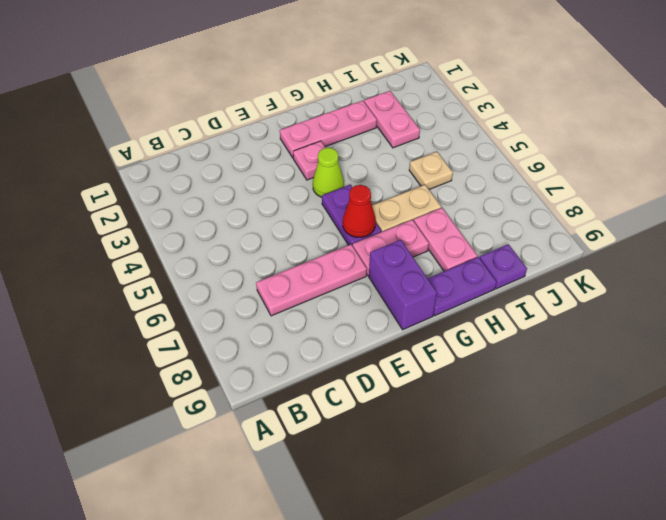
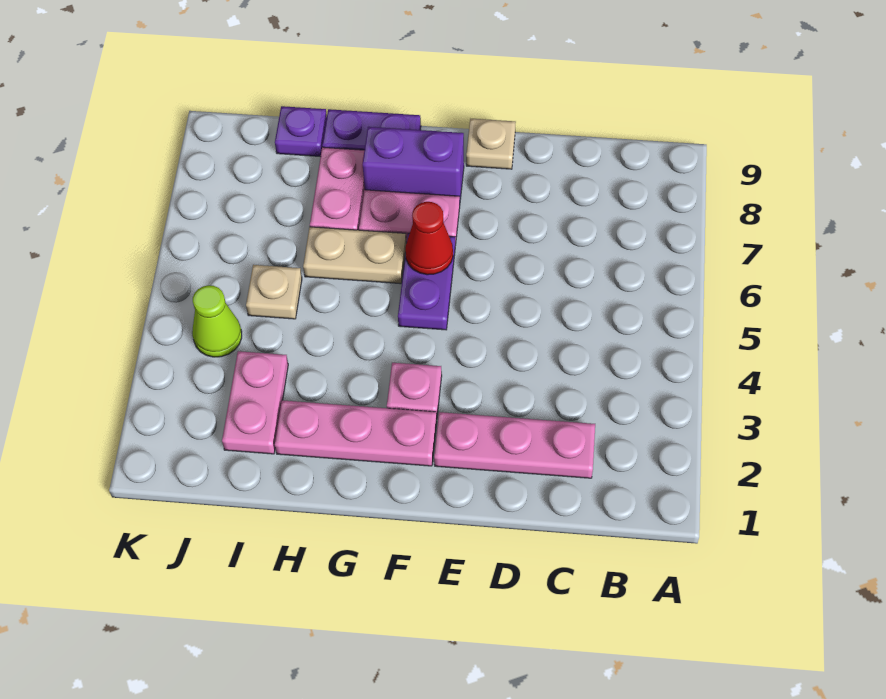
pink plate C7:E7 level 1 -> pink plate C2:E2 level 1
none -> tan plate E9 level 1
lime cone F4 level 1 -> lime cone J4 level 1
purple brick F8:F9 level 1 -> purple brick F8:G8 level 1

